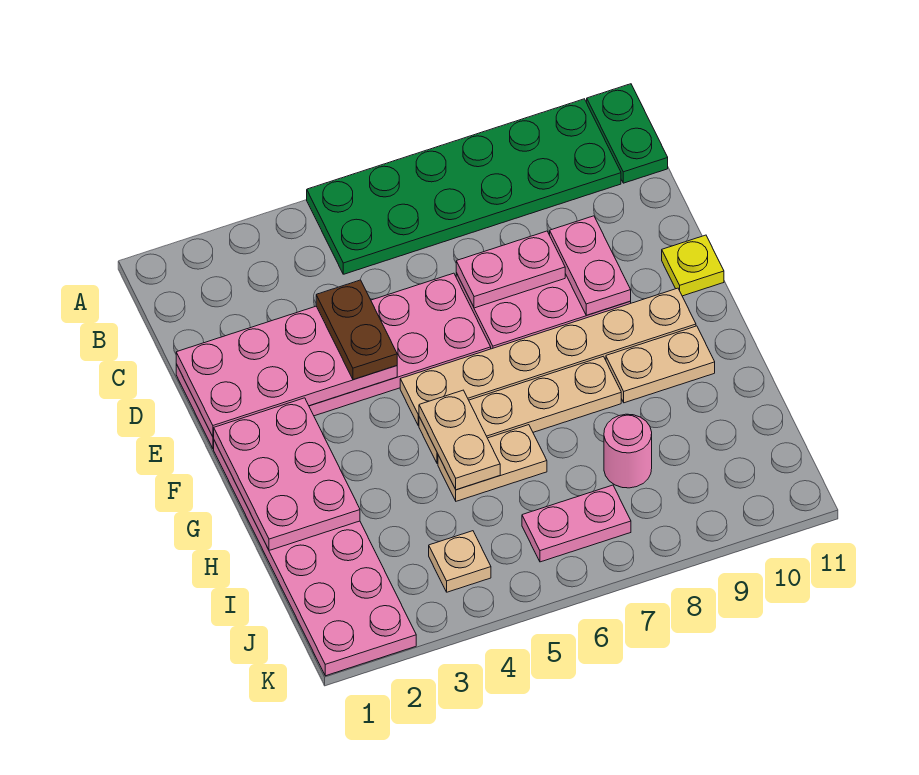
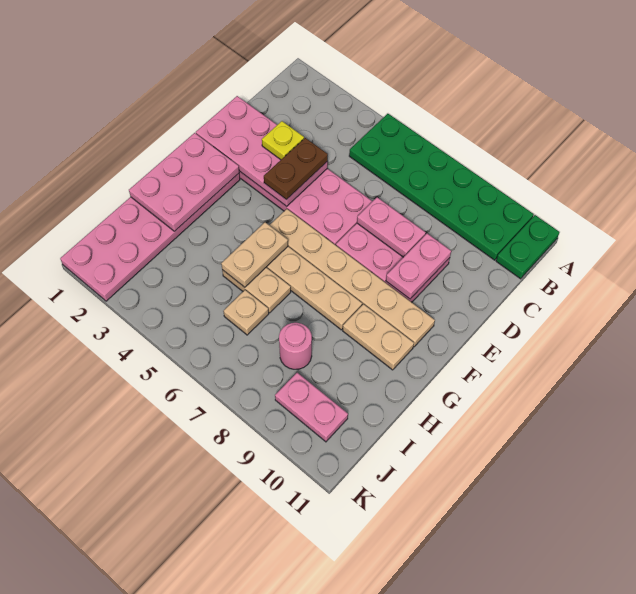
yellow plate E11 level 1 -> yellow plate D3 level 3
tan plate J4 level 1 -> tan plate I6 level 1
pink plate J6:J7 level 1 -> pink plate J9:J10 level 1

